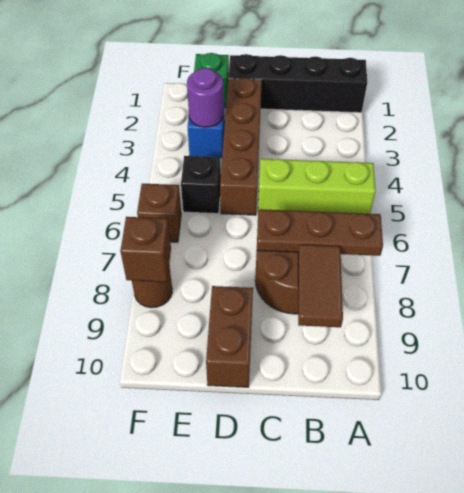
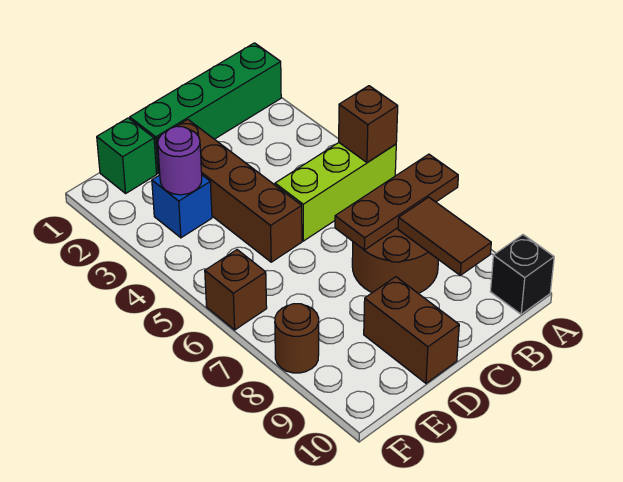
black brick A1:D1 level 1 -> green brick A1:D1 level 1
black brick E5 level 1 -> black brick A10 level 1
brown brick F8 level 2 -> brown brick A5 level 2

